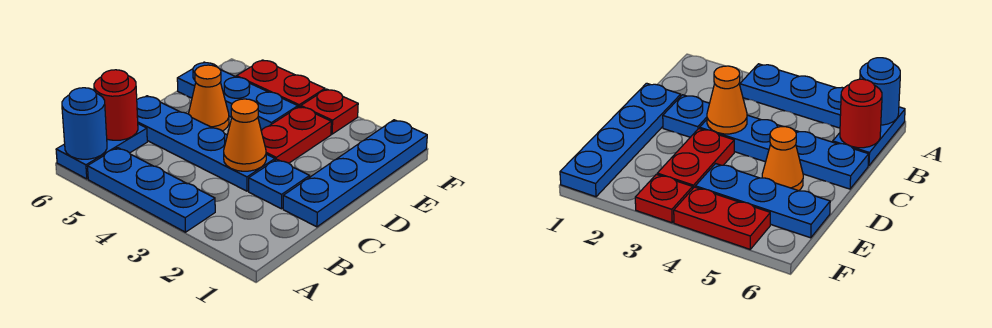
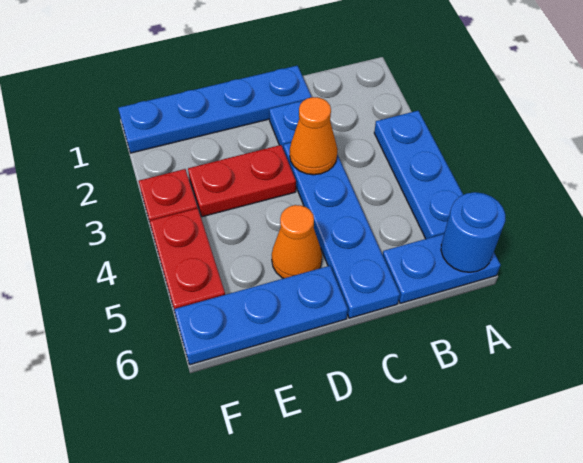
red round brick B6 level 2 -> none
blue plate E4:E6 level 1 -> blue plate D6:F6 level 1

